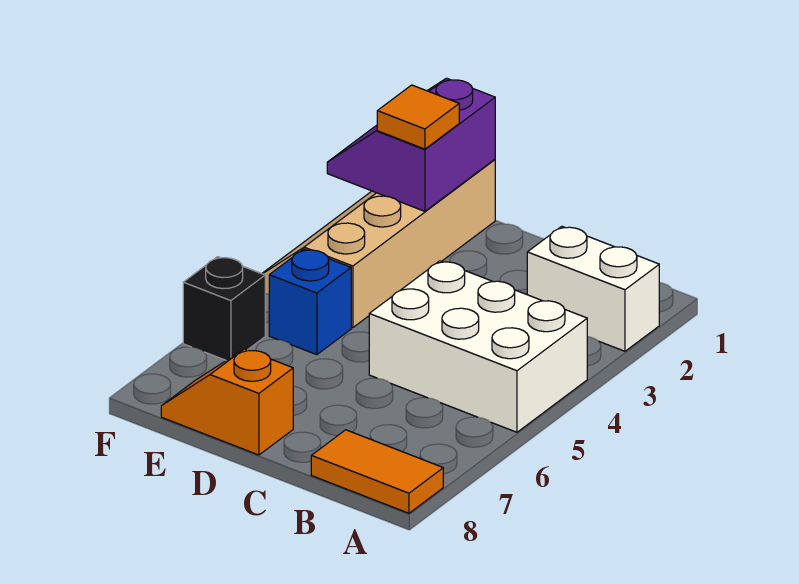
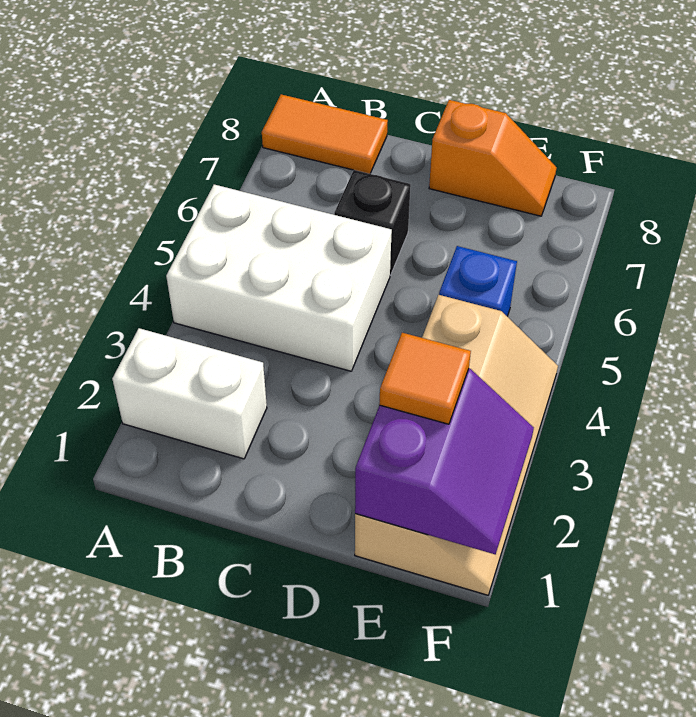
black brick F6 level 1 -> black brick C6 level 1

